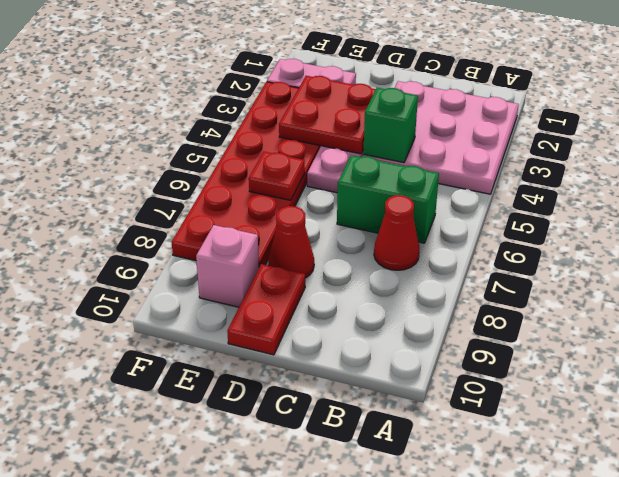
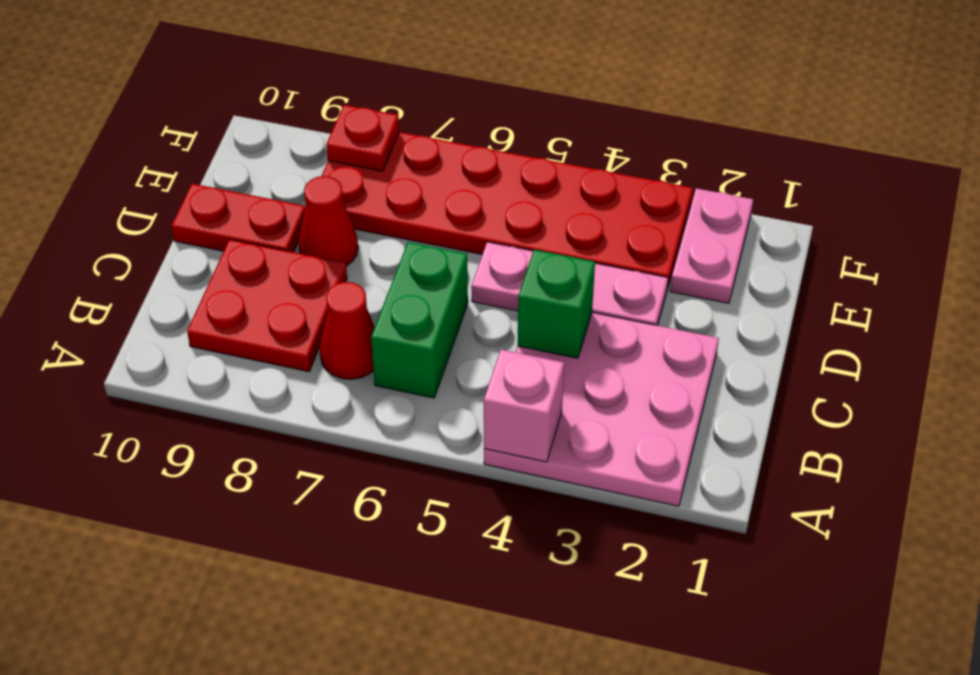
red plate D3:E4 level 2 -> red plate B8:C9 level 1
red plate E6 level 2 -> red plate F8 level 2
pink brick E9 level 1 -> pink brick A4 level 2

